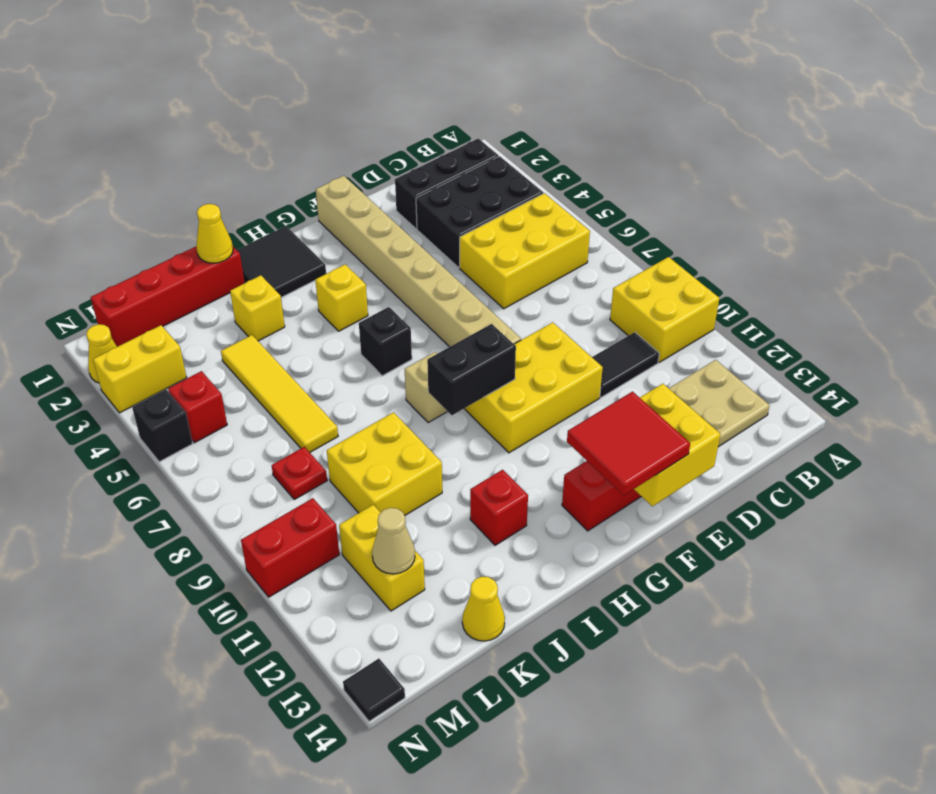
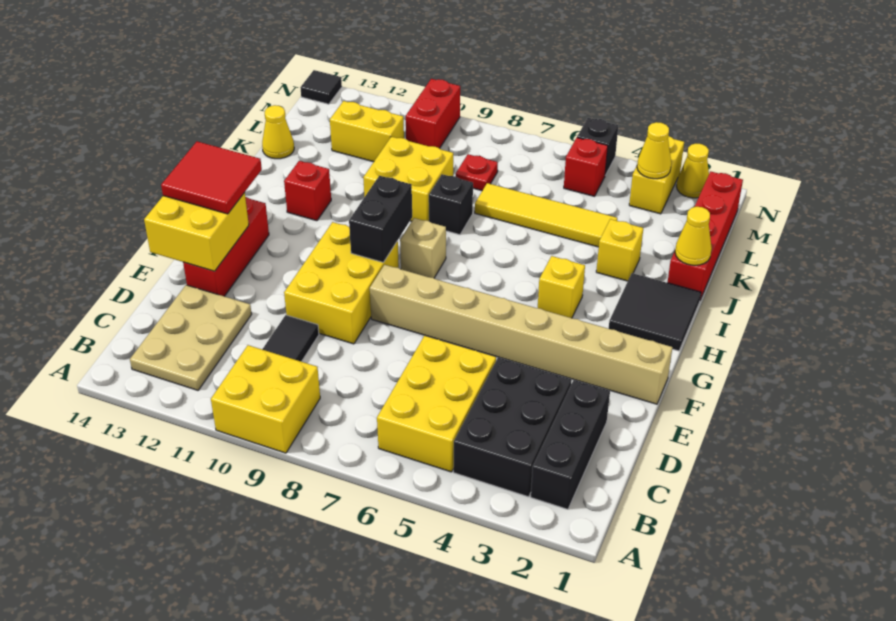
black brick H6 level 1 -> black brick J8 level 1
tan cone L12 level 2 -> none
none -> yellow cone M3 level 2

